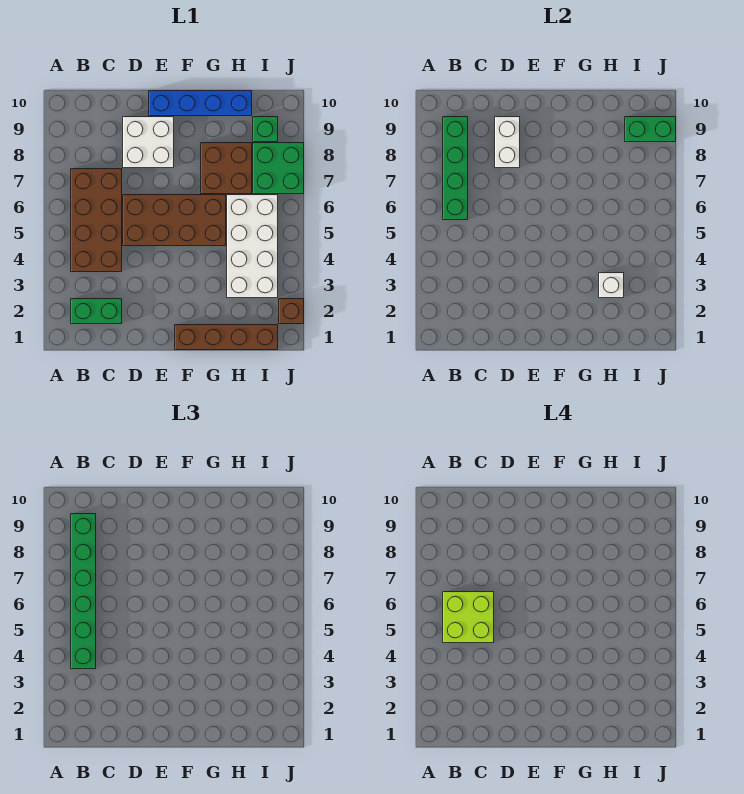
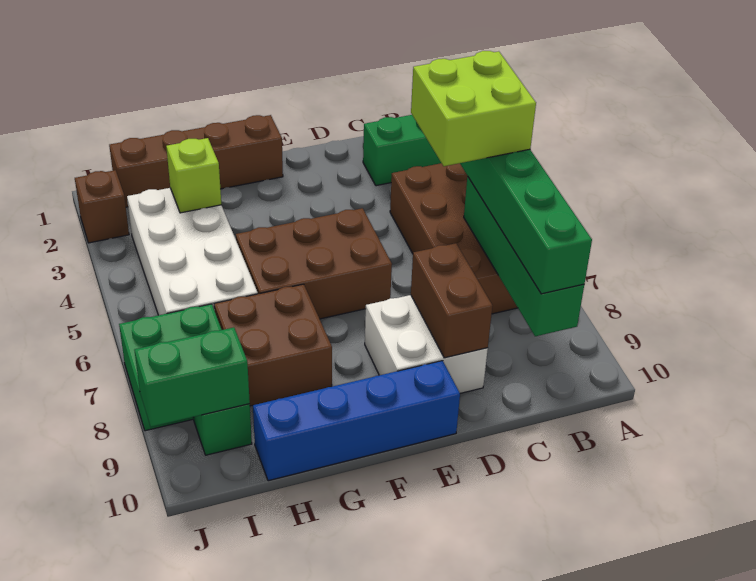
brown brick D5:G6 level 1 -> brown brick E5:G6 level 1
white brick D8:D9 level 2 -> brown brick D8:D9 level 2
white brick H3 level 2 -> lime brick H3 level 2

